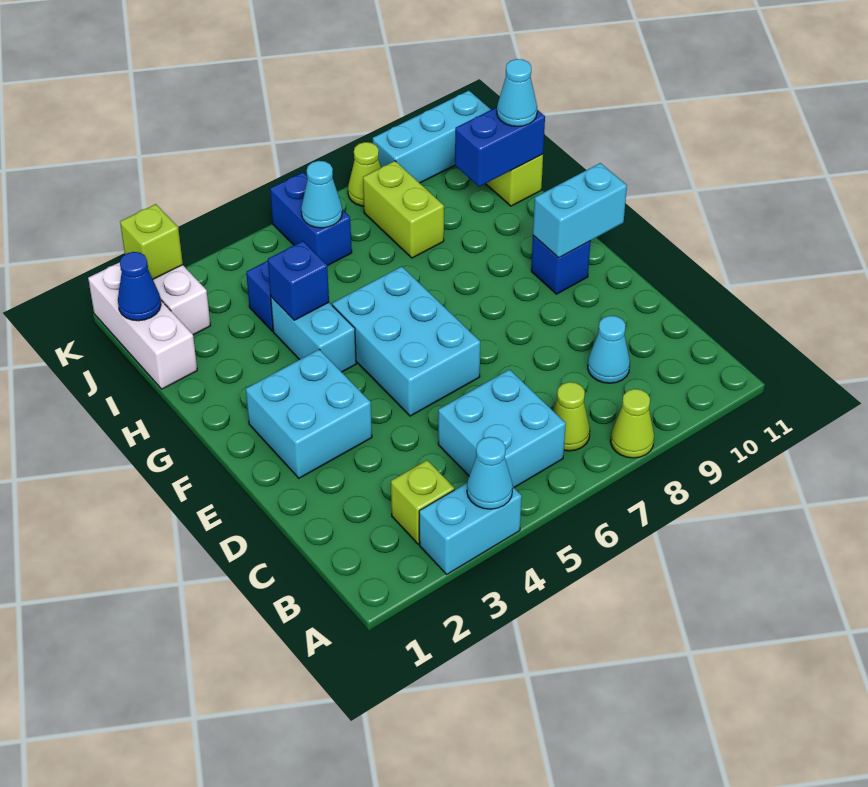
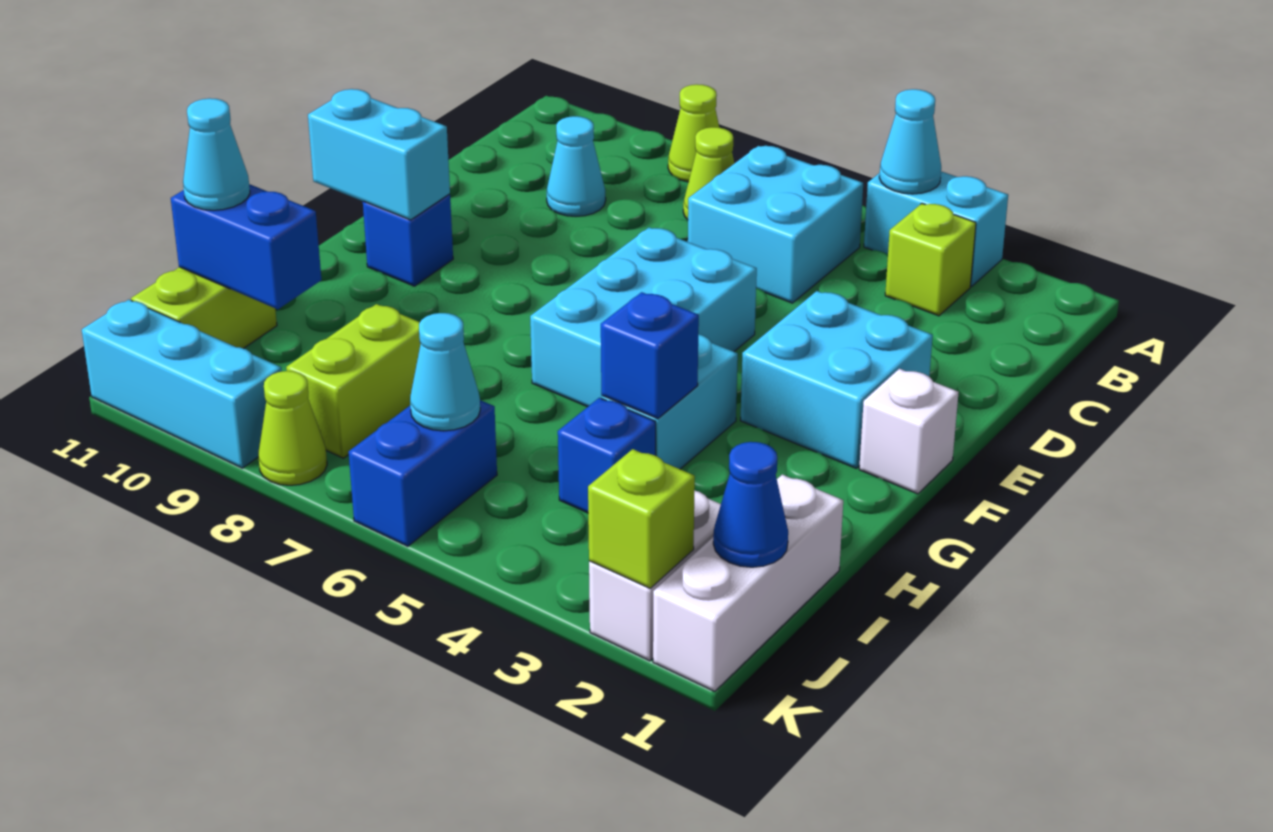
none -> white brick F1 level 1

